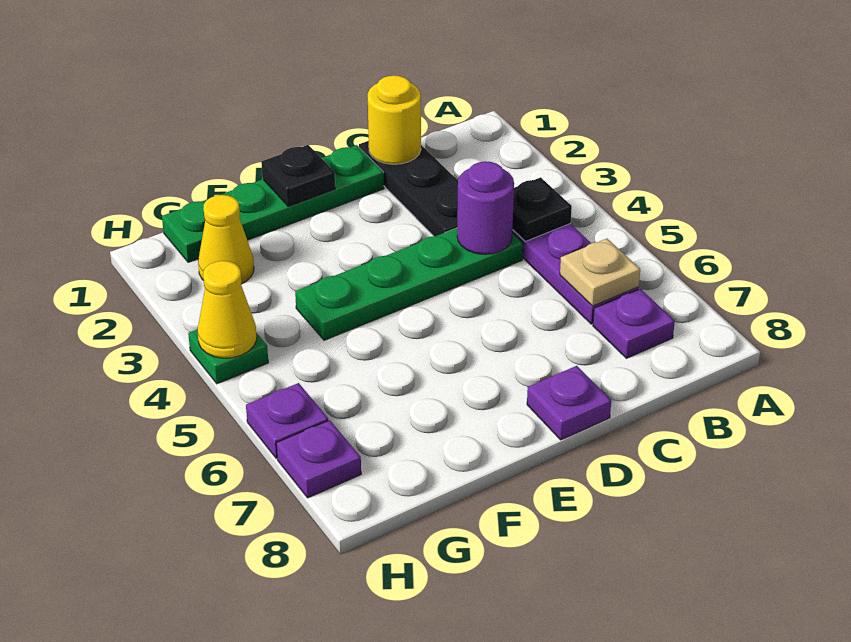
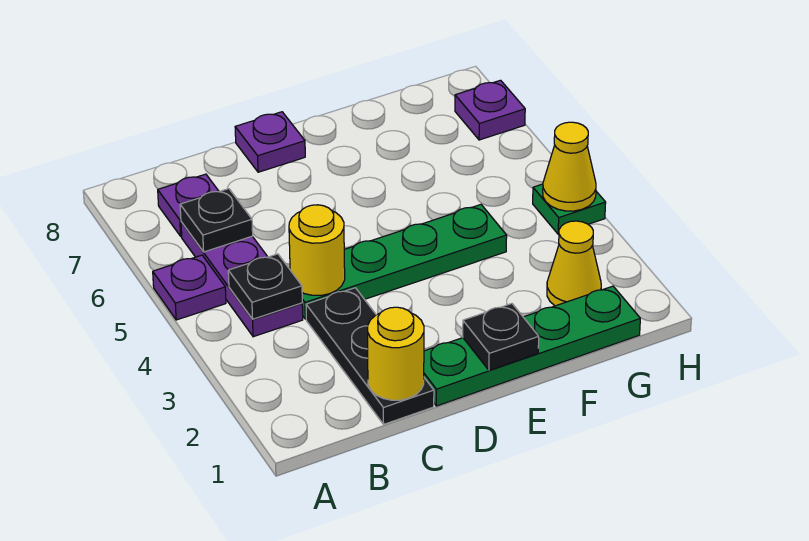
tan plate B6 level 2 -> black plate B6 level 2
purple round brick C4 level 2 -> yellow round brick C4 level 2
purple plate H6 level 1 -> purple plate A5 level 1

